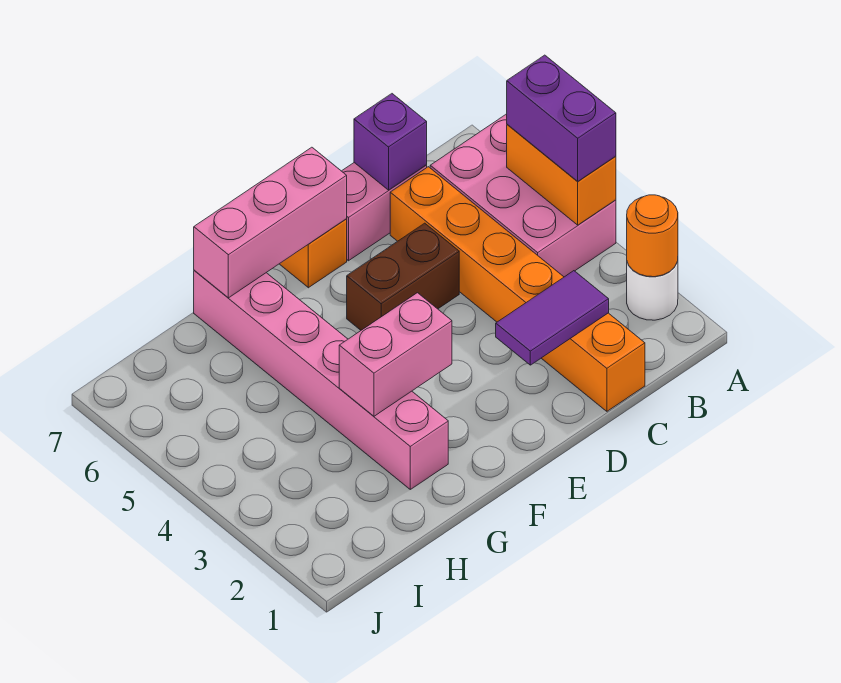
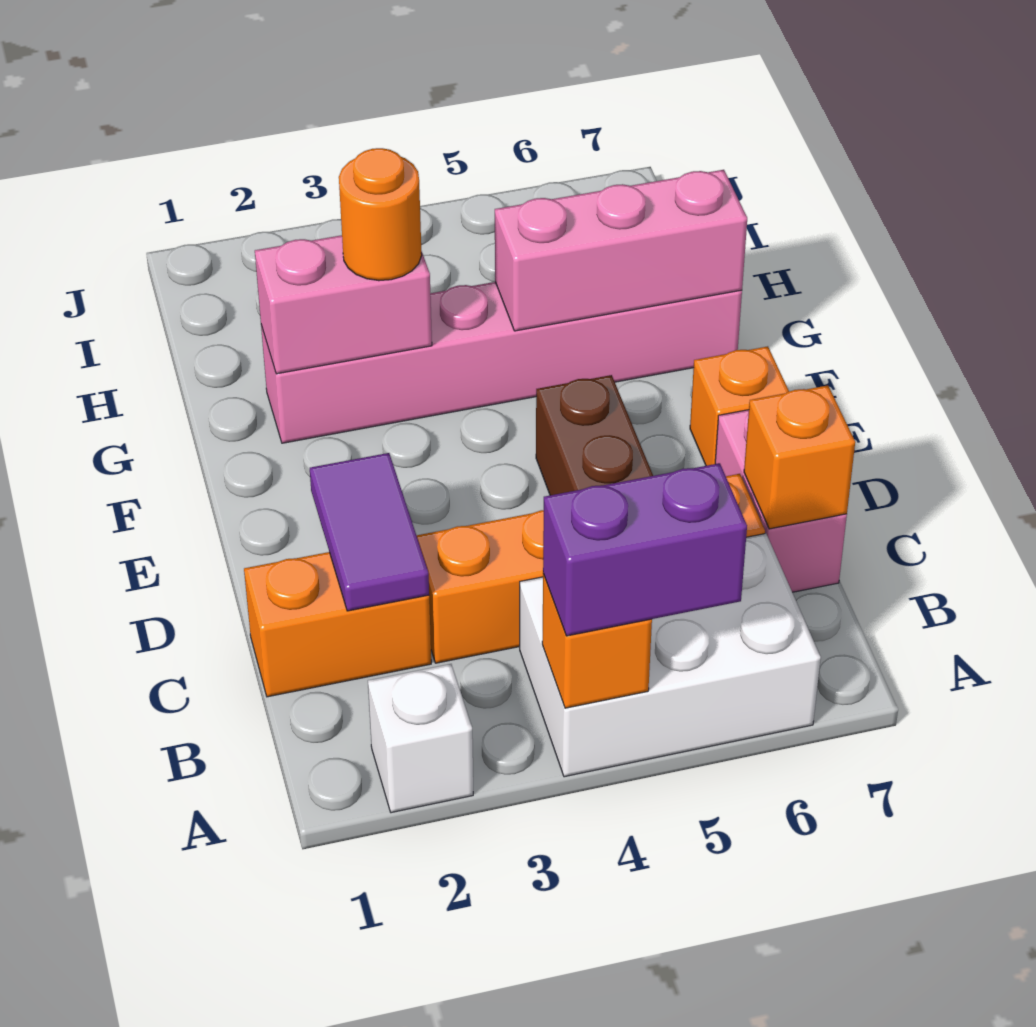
white round brick A2 level 1 -> white brick A2 level 1
orange round brick A2 level 2 -> orange round brick G3 level 3
pink brick A4:B6 level 1 -> white brick A4:B6 level 1
orange brick A4:A5 level 2 -> orange brick A4 level 2
purple brick C7 level 2 -> orange brick C7 level 2
pink brick E7:G7 level 2 -> pink brick G5:G7 level 2
pink brick F3:G3 level 2 -> pink brick G2:G3 level 2

